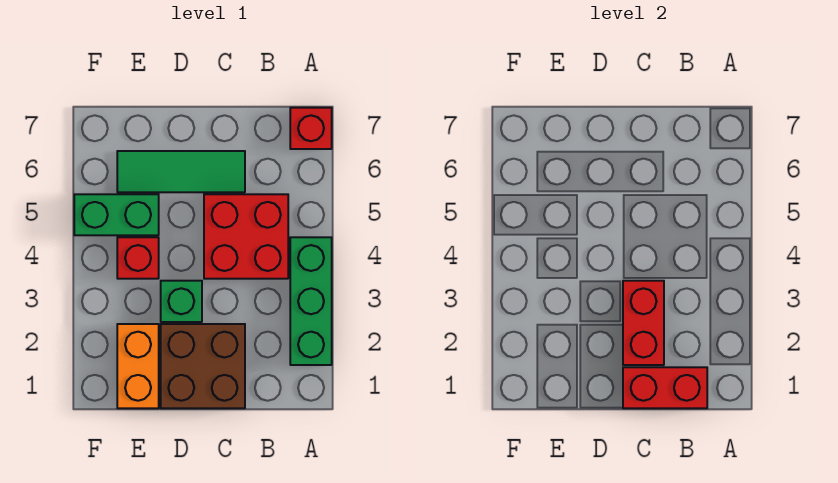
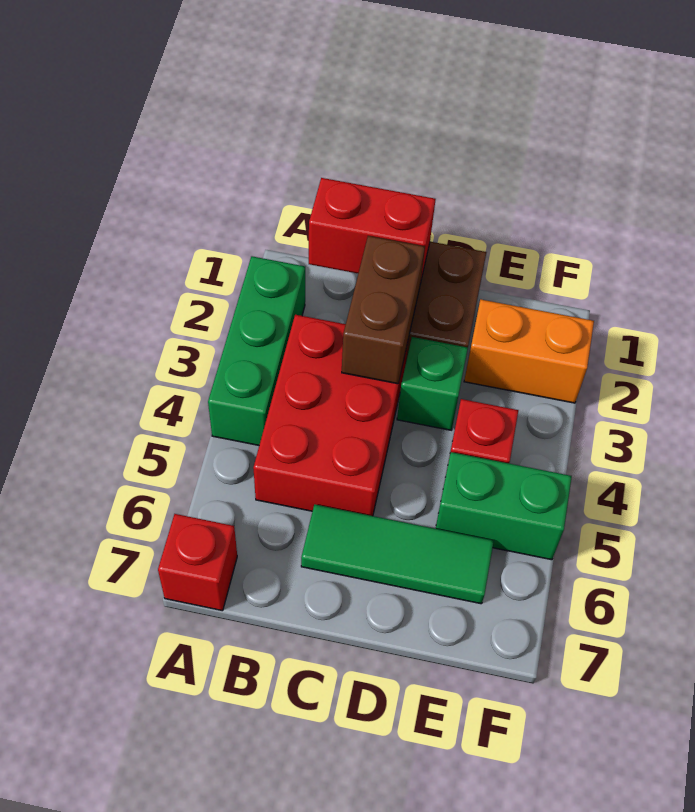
red brick B4:C5 level 1 -> red brick B3:C5 level 1
red brick C2:C3 level 2 -> brown brick C2:C3 level 2
orange brick E1:E2 level 1 -> orange brick E2:F2 level 1

